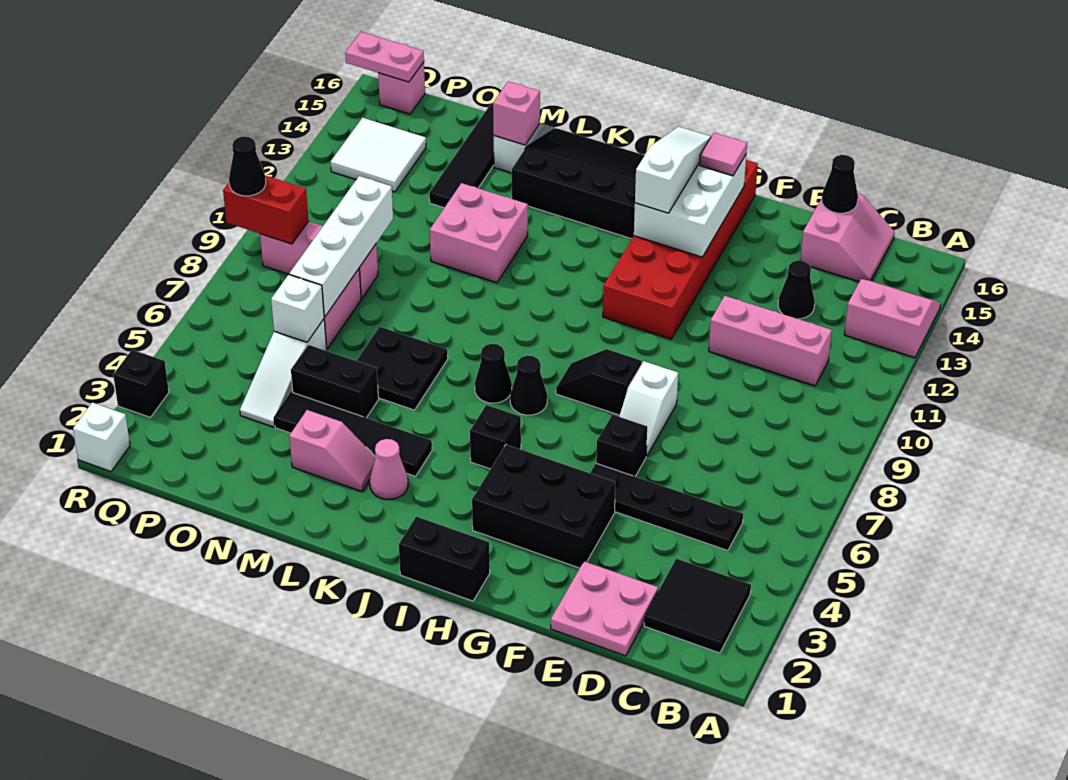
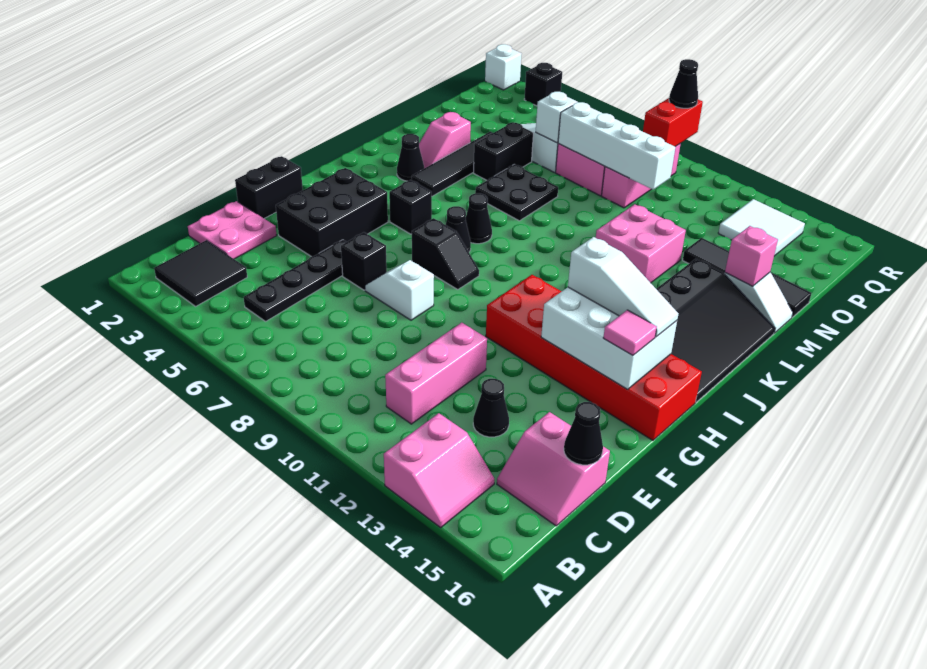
black slope G8:H8 level 1 top G -> black slope H7:H8 level 1 top 7
black brick H1:I1 level 1 -> black brick F1:G1 level 1
pink cone K3 level 1 -> black cone K3 level 1
pink brick Q16 level 1 -> none
pink plate Q16:R16 level 2 -> none

